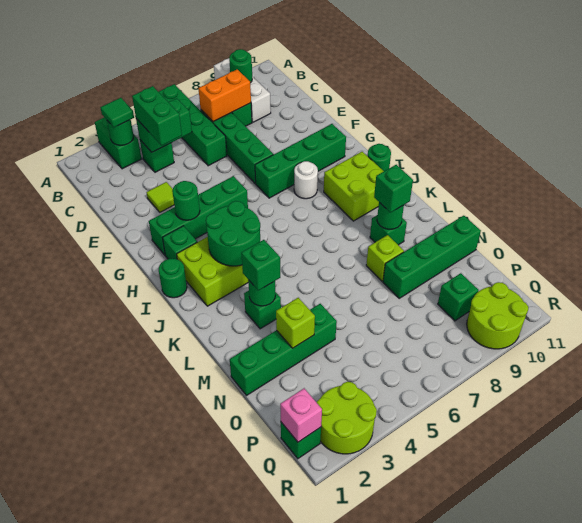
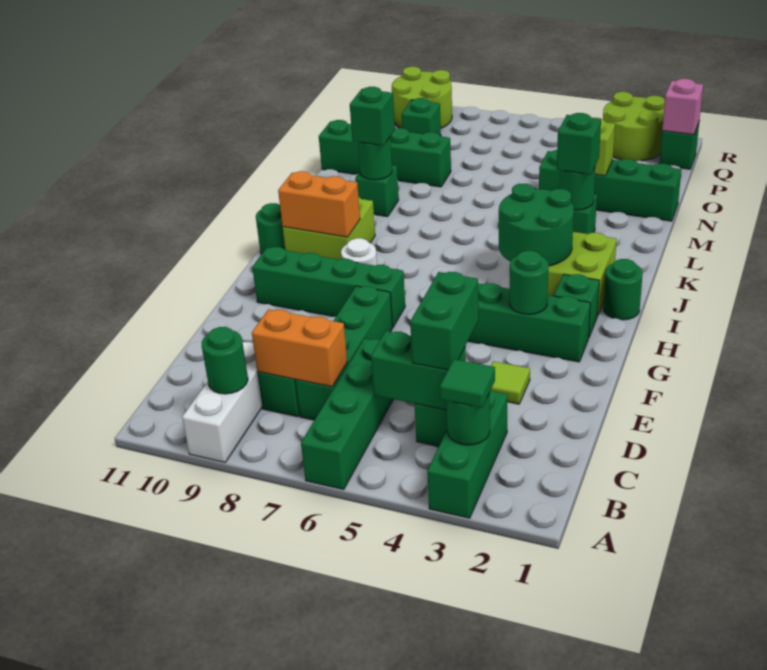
green brick A3:B3 level 1 -> green brick A3:C3 level 1
none -> orange brick I9:I10 level 2
lime brick M8 level 1 -> none

